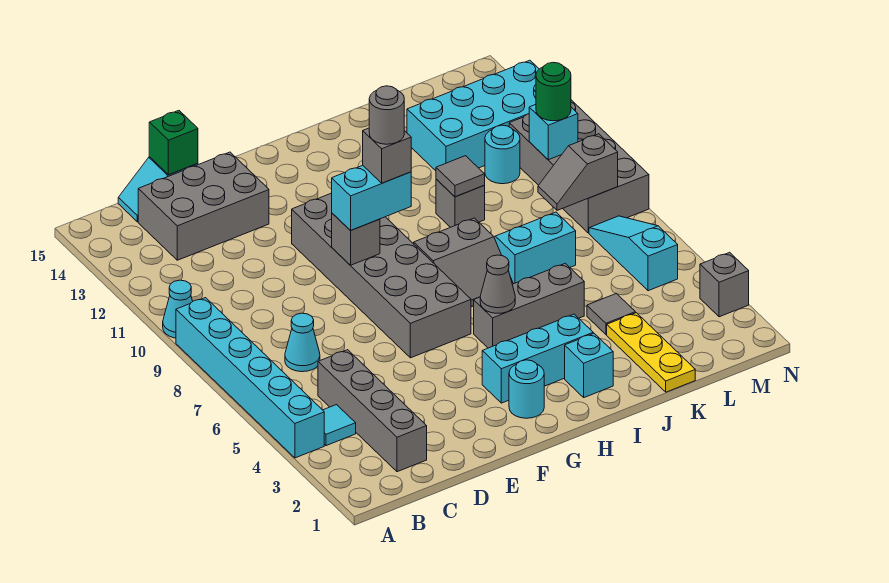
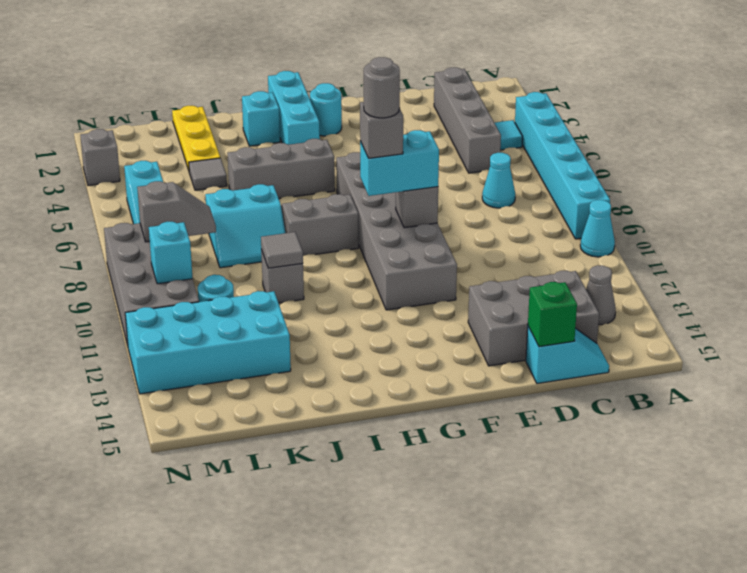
cyan brick G3:I3 level 1 -> cyan brick H1:H3 level 1
grey cone H5 level 2 -> grey cone B13 level 1
green round brick M10 level 3 -> none

